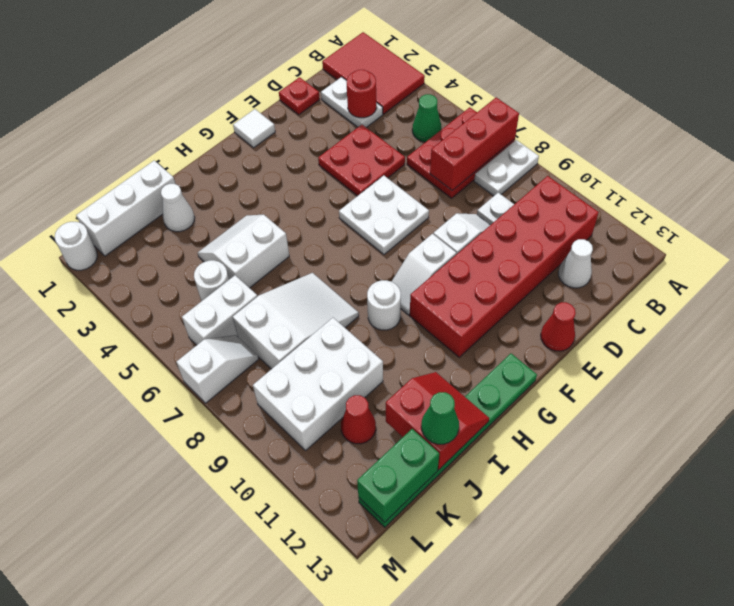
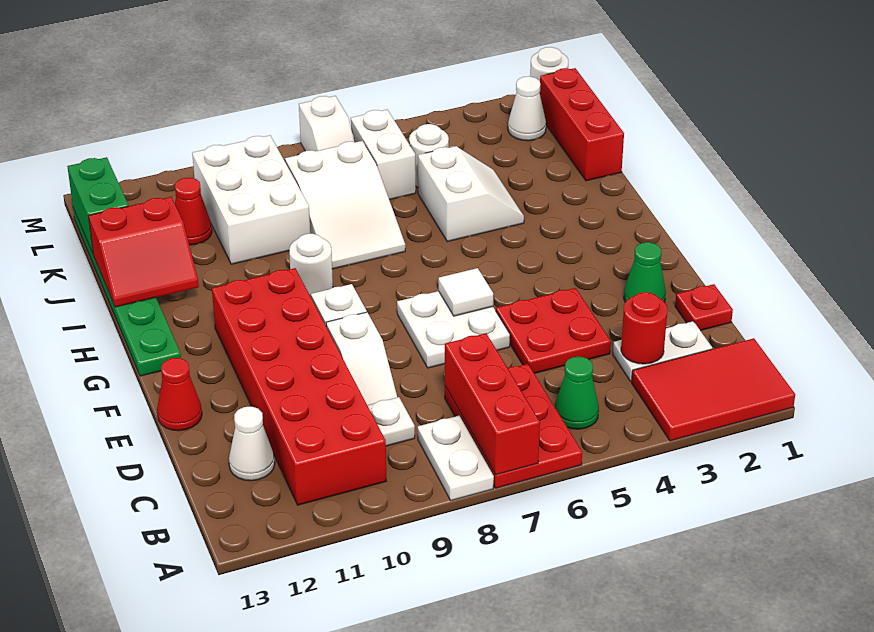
white tile F1 level 1 -> white tile F6 level 2
white brick J1:L1 level 1 -> red brick J1:L1 level 1
white cone J2 level 1 -> white cone L2 level 1
green cone J13 level 3 -> green cone E2 level 1

